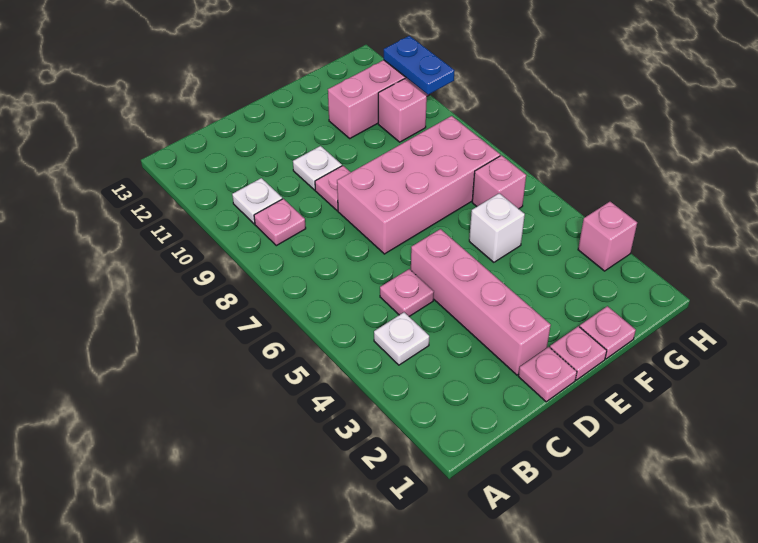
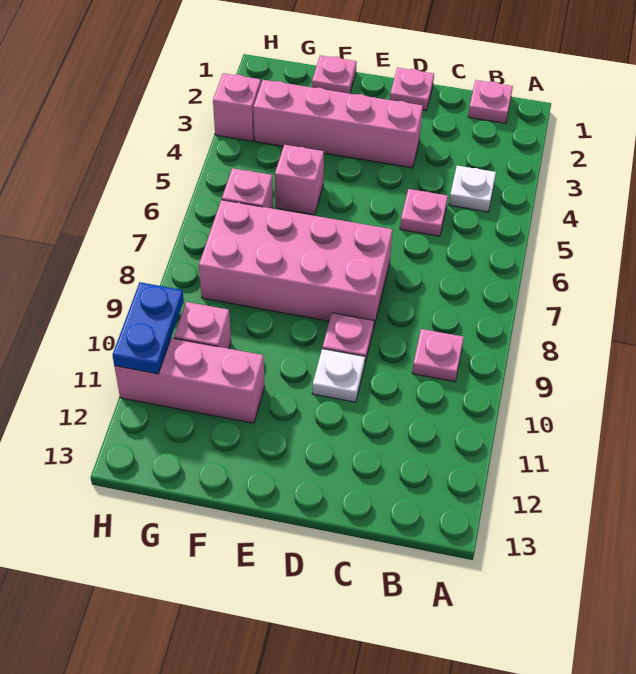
white plate B10 level 1 -> none
pink brick D2:D5 level 1 -> pink brick D3:G3 level 1
pink plate E1 level 1 -> pink plate B1 level 1
white brick F5 level 1 -> pink brick F5 level 1

